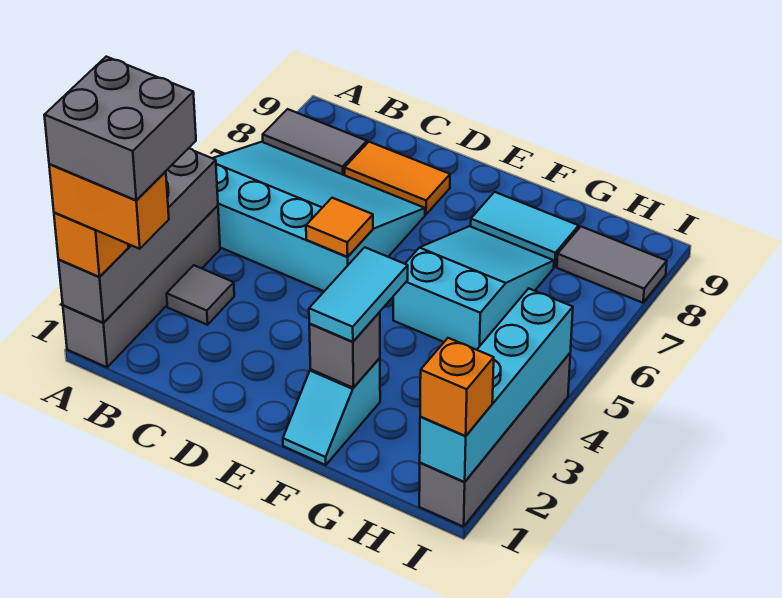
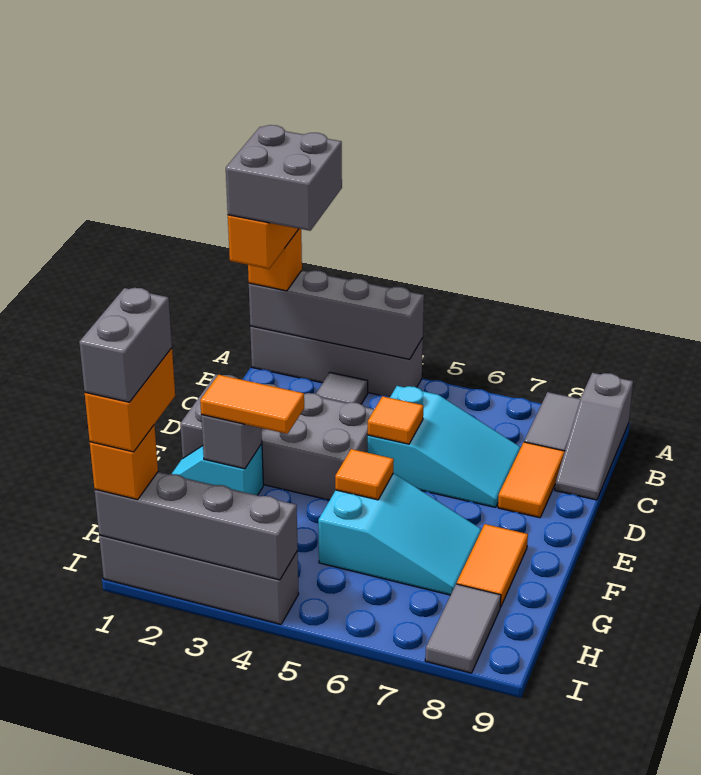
cyan slope A5:D7 level 1 top 5 -> cyan slope C5:D7 level 1 top 5
none -> grey slope A9:C9 level 1 top A
none -> grey brick D1:E4 level 1
cyan tile F2:F3 level 3 -> orange tile F2:F3 level 3
none -> orange tile F5 level 2
cyan tile F8:G8 level 1 -> orange tile F8:G8 level 1
none -> orange brick H1:I1 level 4
none -> grey brick H1:I1 level 5
cyan brick I1:I4 level 2 -> grey brick I1:I4 level 2

